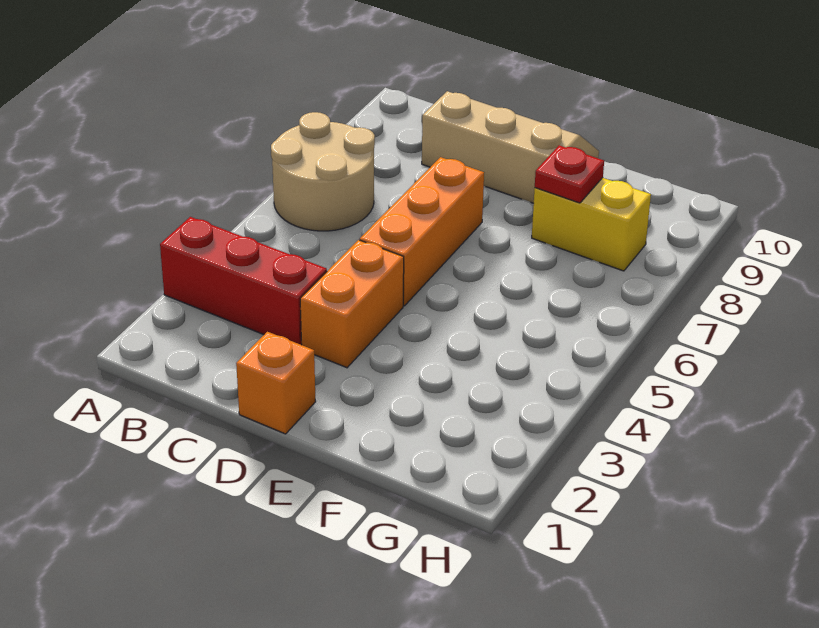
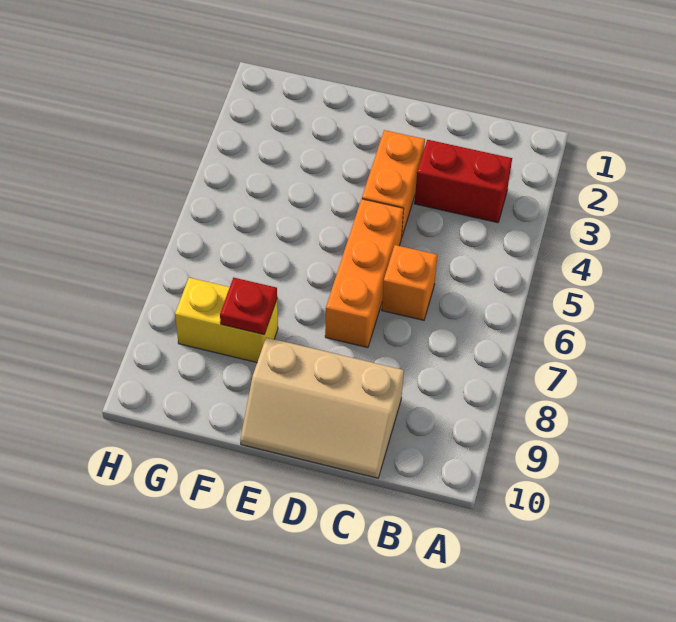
red brick A3:C3 level 1 -> red brick B3:C3 level 1
tan round brick A6:B7 level 1 -> none
orange brick D1 level 1 -> orange brick C6 level 1

